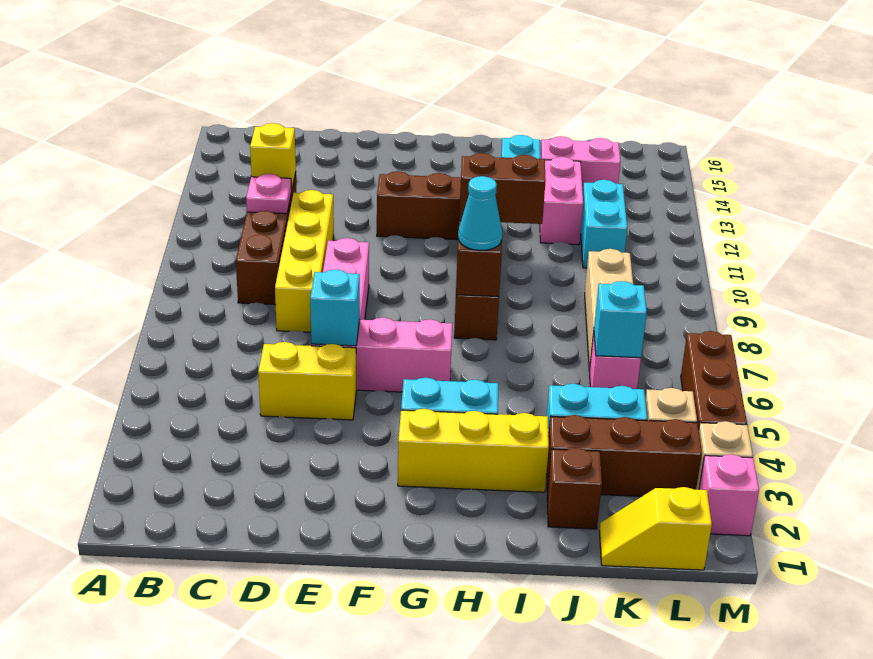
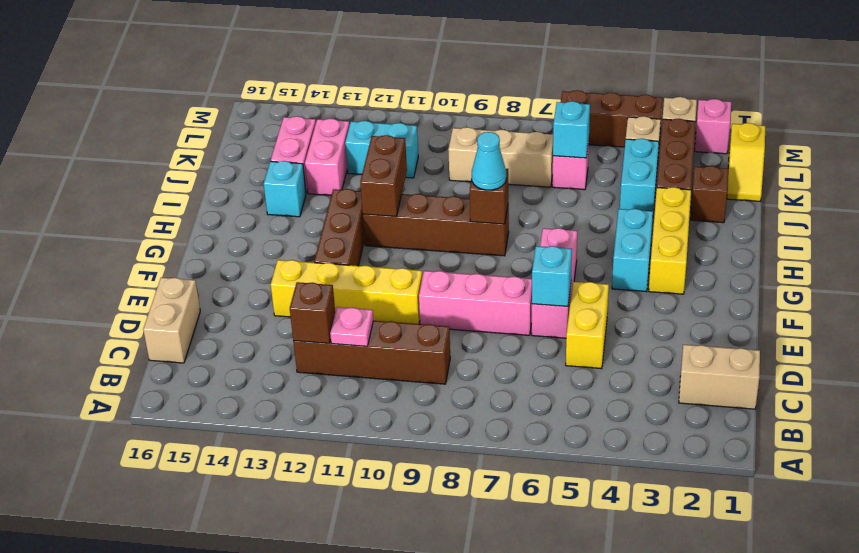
none -> tan brick C1:C2 level 1
yellow brick C12 level 2 -> brown brick C12 level 2
none -> tan brick C16:D16 level 1
yellow brick D8:D11 level 1 -> yellow brick E10:E13 level 1
pink brick J12:J13 level 1 -> pink brick J13:K13 level 1

